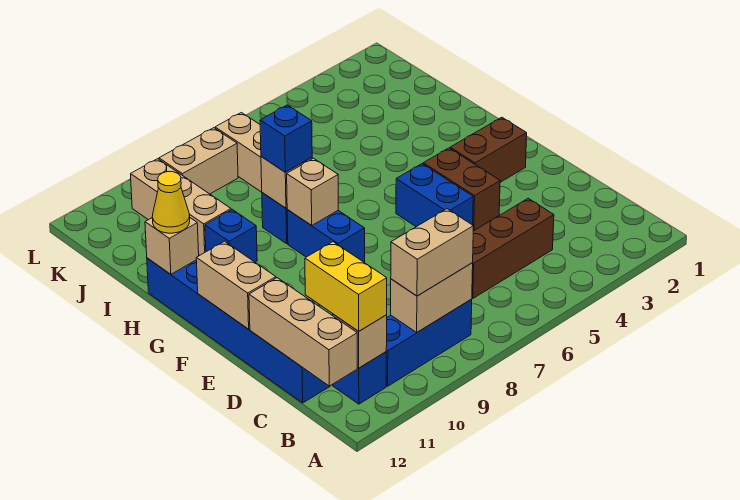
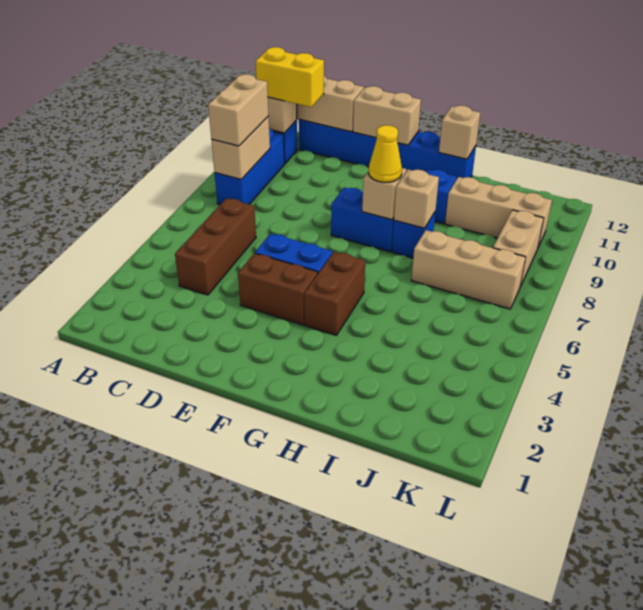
brown brick F2:F3 level 1 -> brown brick G4:G5 level 1
blue brick H8 level 3 -> none
yellow cone H12 level 3 -> yellow cone G8 level 3

